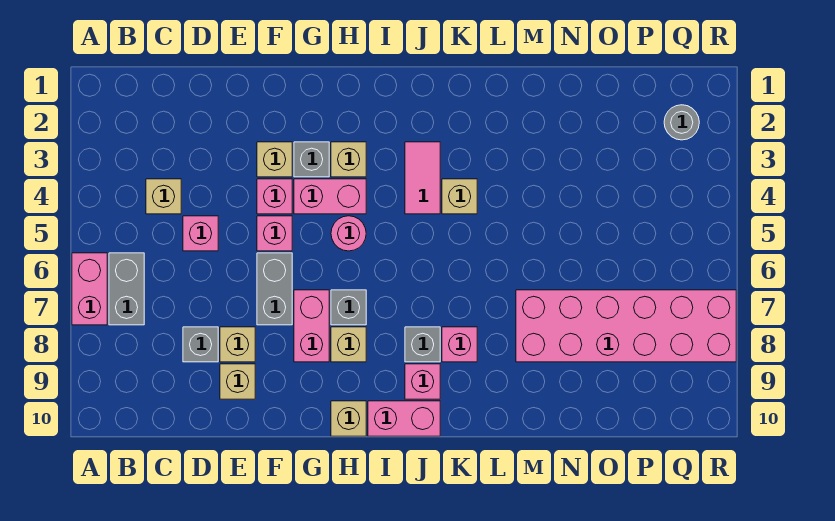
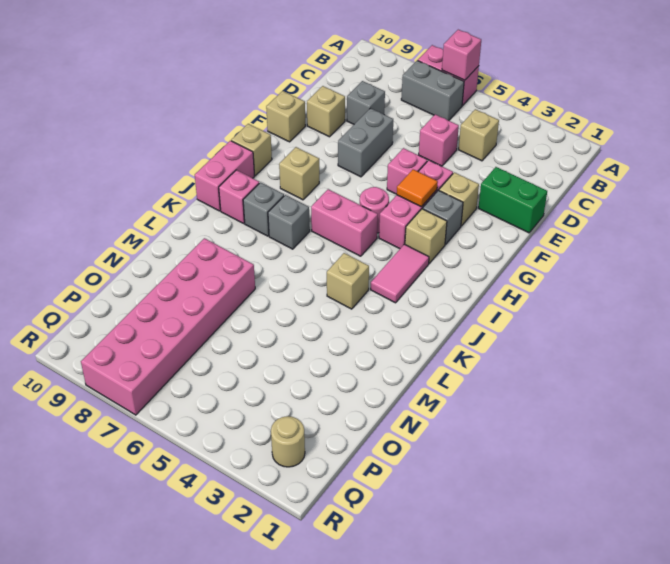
none -> green brick E1:E2 level 1
tan brick E8 level 1 -> tan brick F10 level 1
grey brick F6:F7 level 1 -> grey brick E7:F7 level 1
none -> orange tile G4 level 2
pink brick G7:G8 level 1 -> pink brick I5:I6 level 1
grey brick H7 level 1 -> grey brick J7 level 1
pink tile J3:J4 level 1 -> pink tile I3:J3 level 1
pink brick K8 level 1 -> pink brick A6 level 2
grey round brick Q2 level 1 -> tan round brick Q2 level 1

